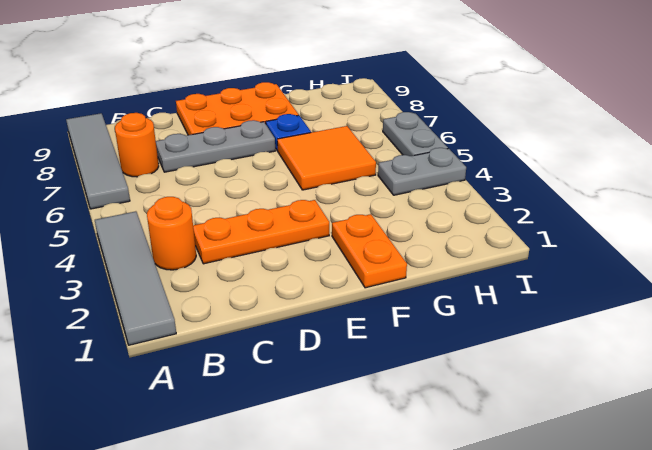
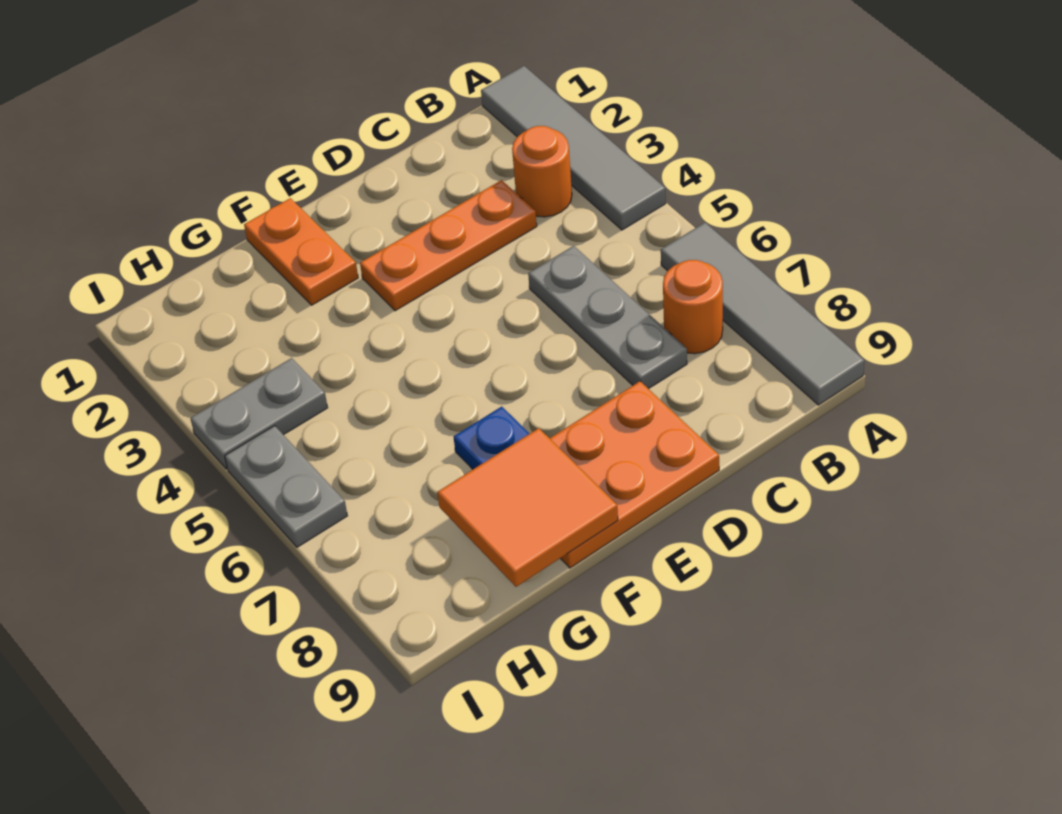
grey plate C7:E7 level 1 -> grey plate C5:C7 level 1
orange tile F5:G6 level 1 -> orange tile F8:G9 level 2

